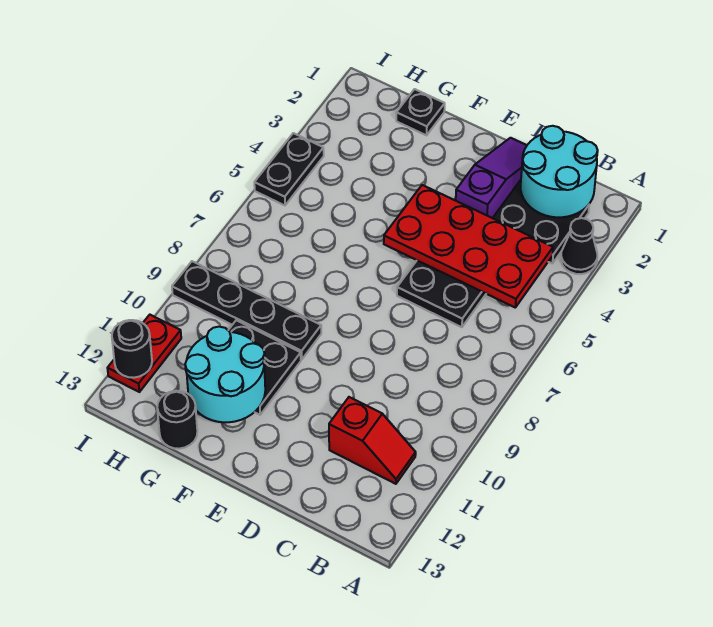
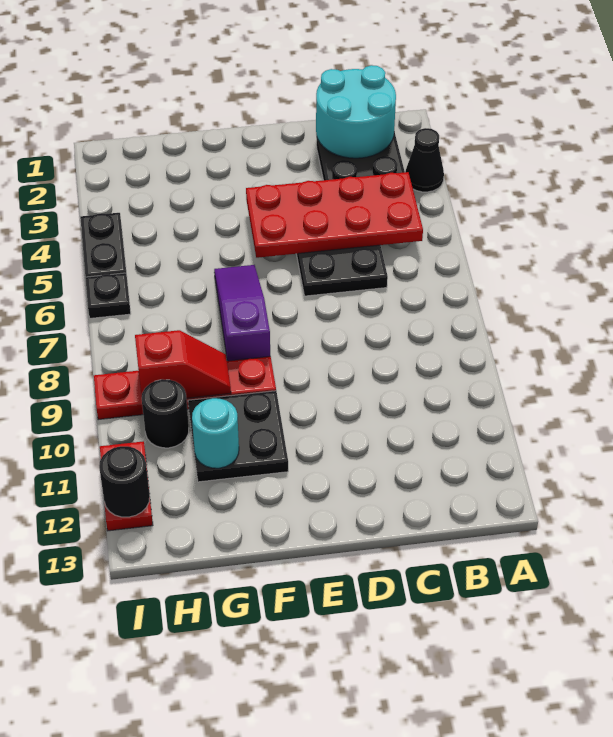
red slope B11:C11 level 1 top C -> red slope G9:H9 level 2 top H
purple slope D1:D3 level 1 top 3 -> purple slope F6:F8 level 1 top 8
black plate F9:I9 level 1 -> red plate F9:I9 level 1
cyan round brick F11:G12 level 2 -> cyan round brick G11 level 2
black plate G1 level 1 -> black plate I6 level 1
black round brick G13 level 1 -> black round brick H10 level 1

